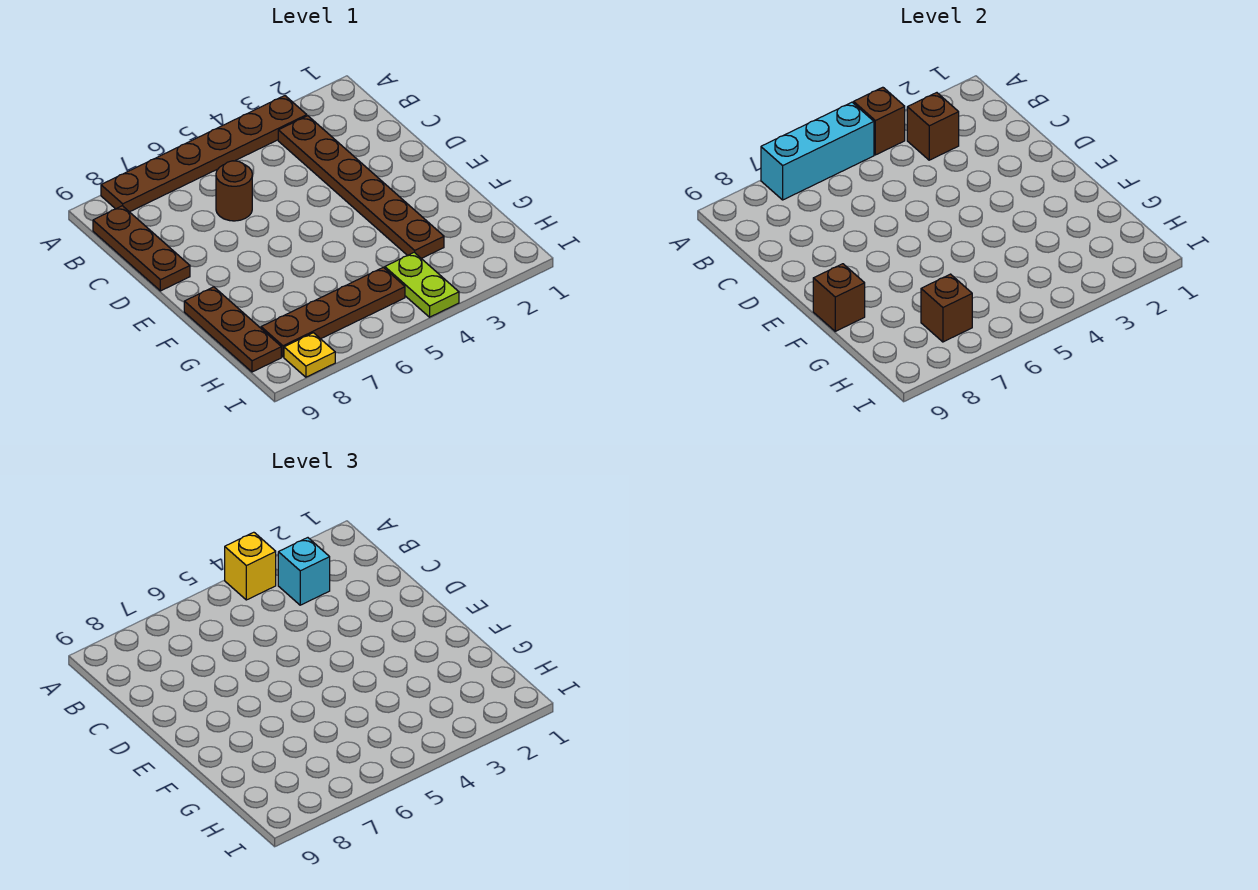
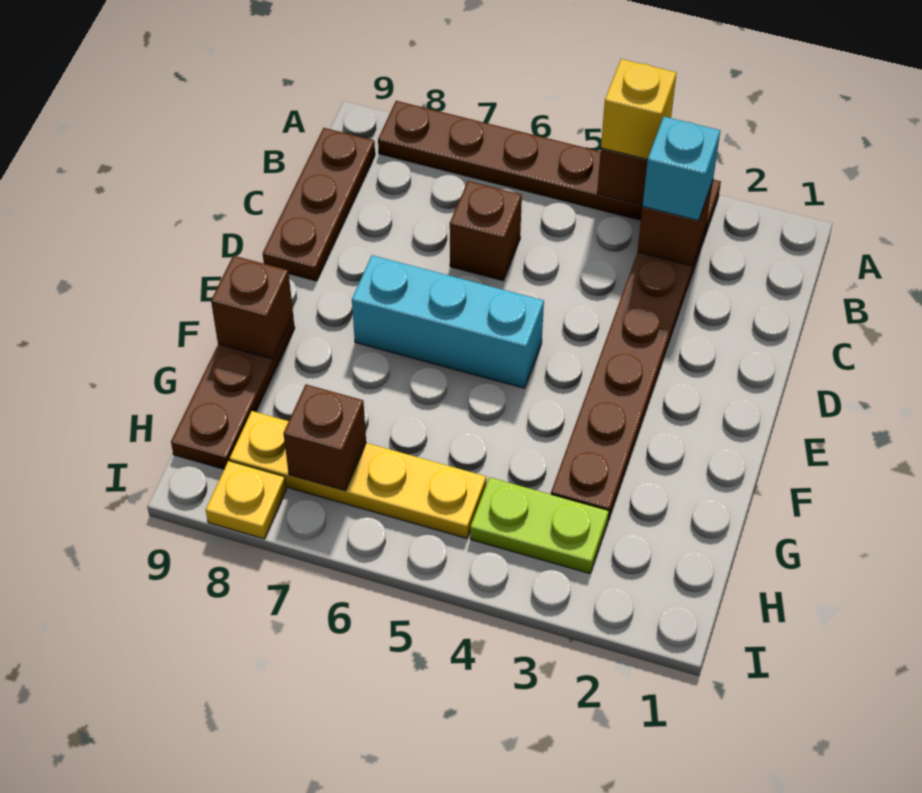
cyan brick A5:A7 level 2 -> cyan brick E5:E7 level 1
brown round brick C6 level 1 -> brown brick C6 level 1
lime plate H4:I4 level 1 -> lime plate H3:H4 level 1
brown plate H5:H8 level 1 -> yellow plate H5:H8 level 1

